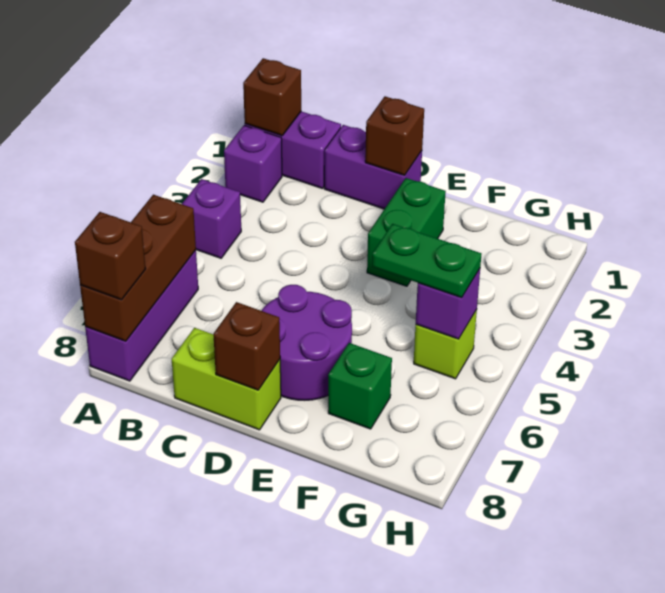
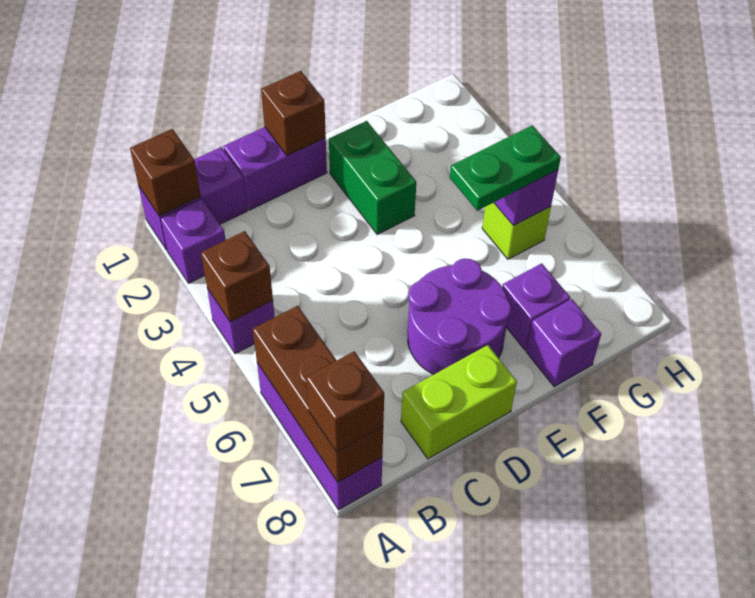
brown brick D8 level 2 -> brown brick A4 level 2
green brick F7 level 1 -> purple brick F7 level 1
none -> purple brick F8 level 1

